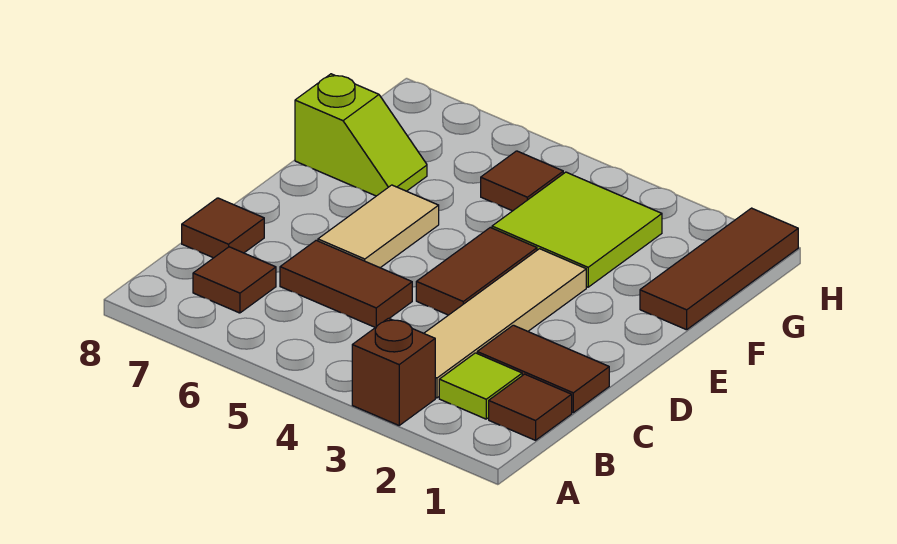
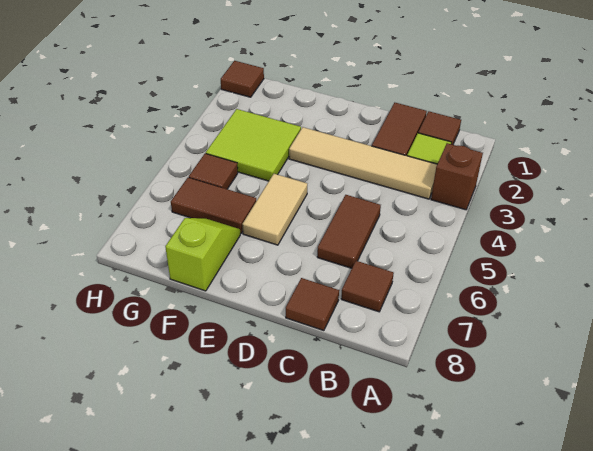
brown tile D4:E4 level 1 -> brown tile F6:G6 level 1
tan tile D6:E6 level 1 -> tan tile E5:E6 level 1
brown tile F1:H1 level 1 -> brown tile H1 level 1

